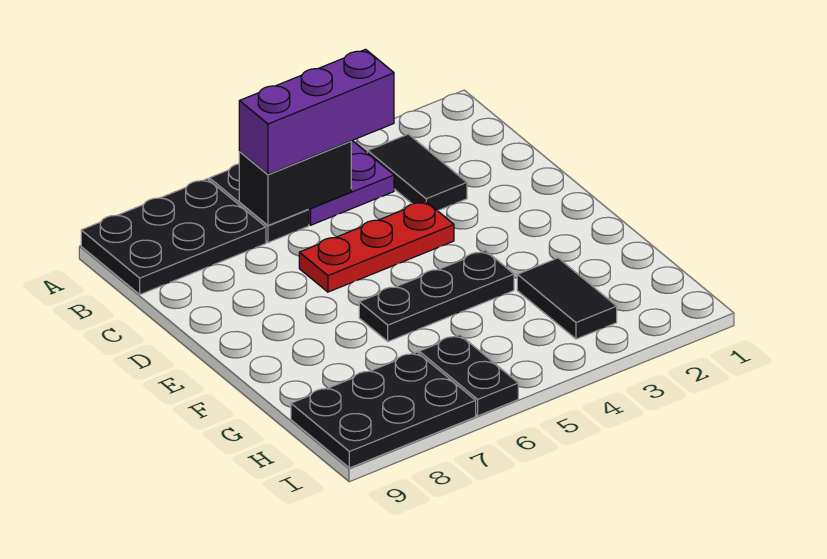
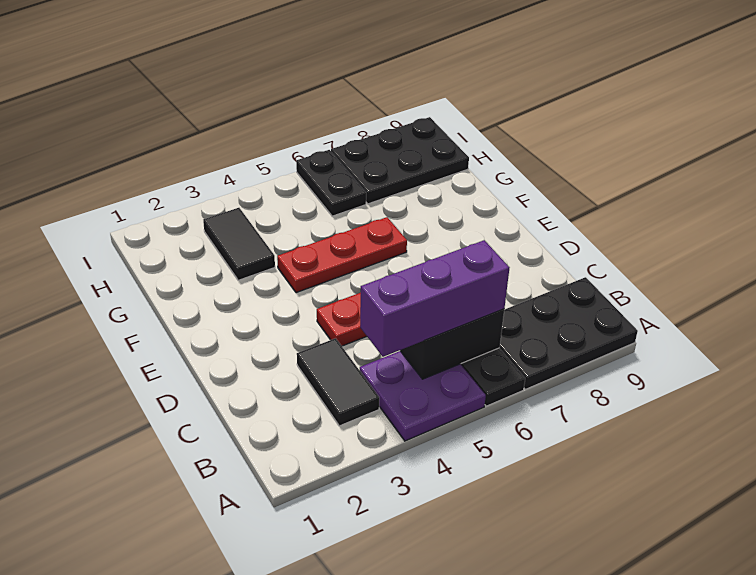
black plate F4:F6 level 1 -> red plate F4:F6 level 1

